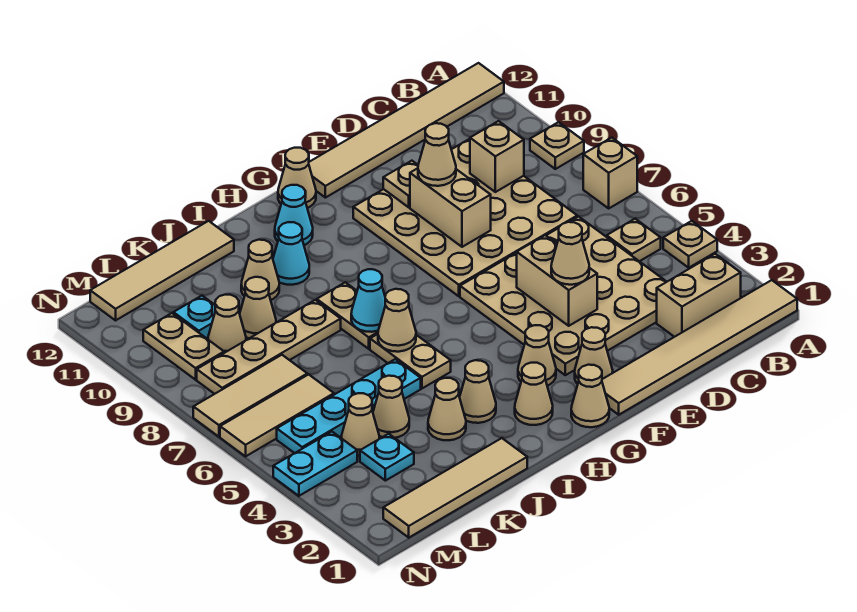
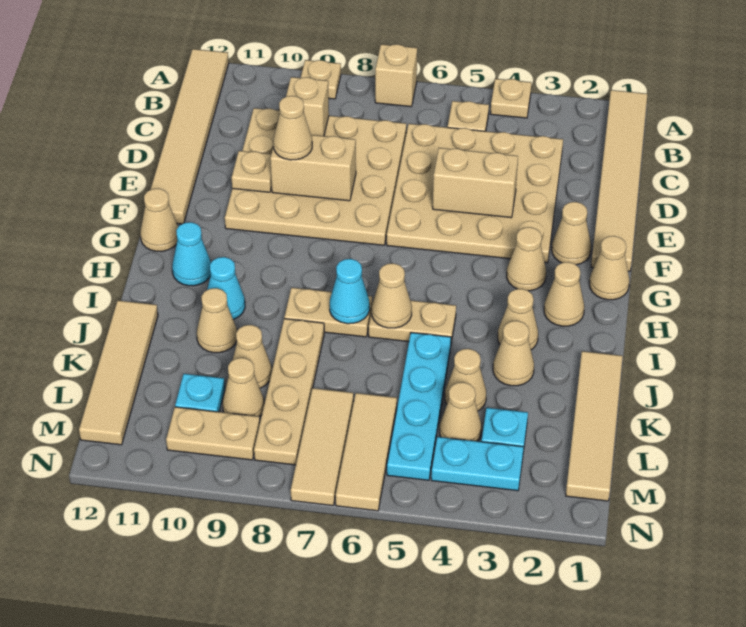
tan brick B2:C2 level 1 -> none
tan cone E4 level 3 -> none
cyan plate M4:N4 level 1 -> cyan plate M3:M4 level 1

